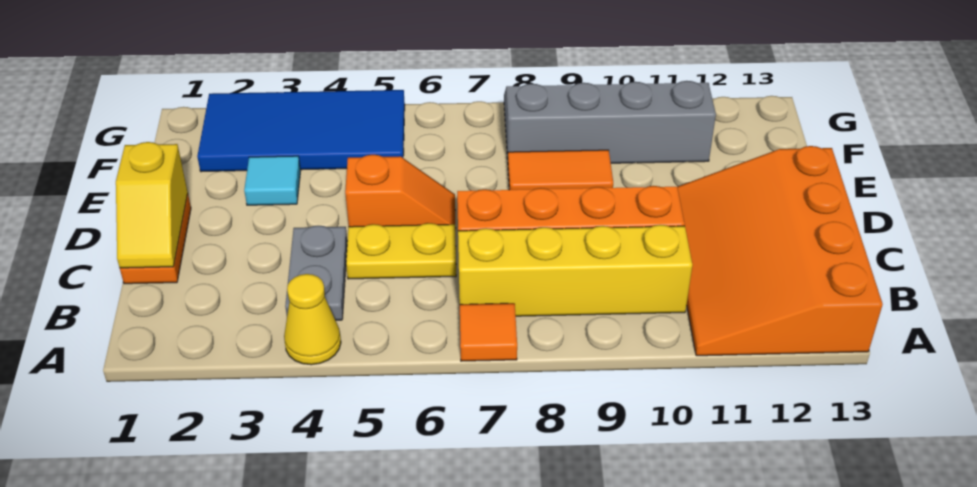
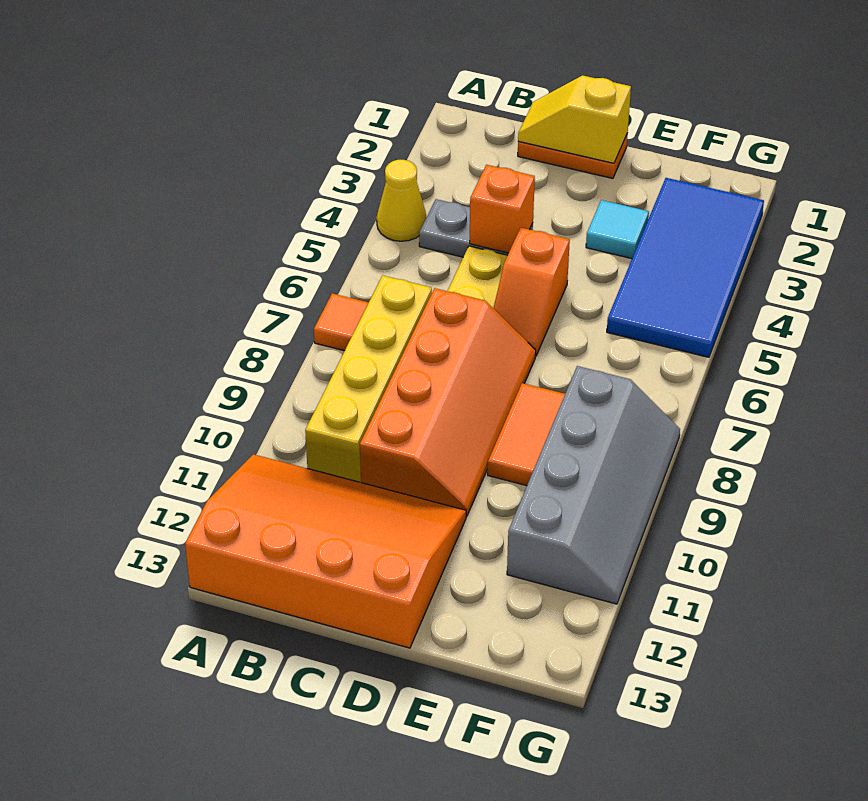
none -> orange brick C4 level 2

